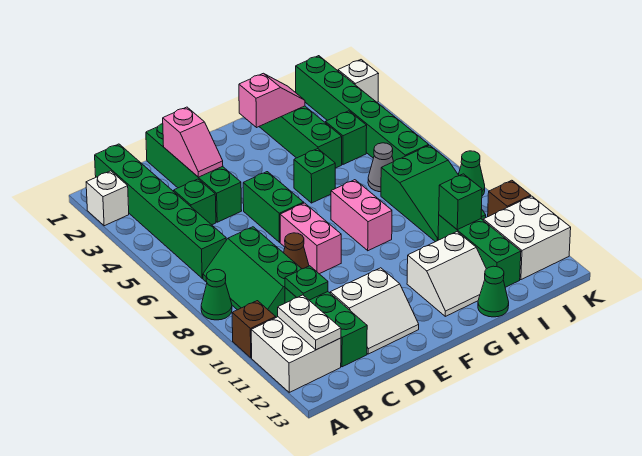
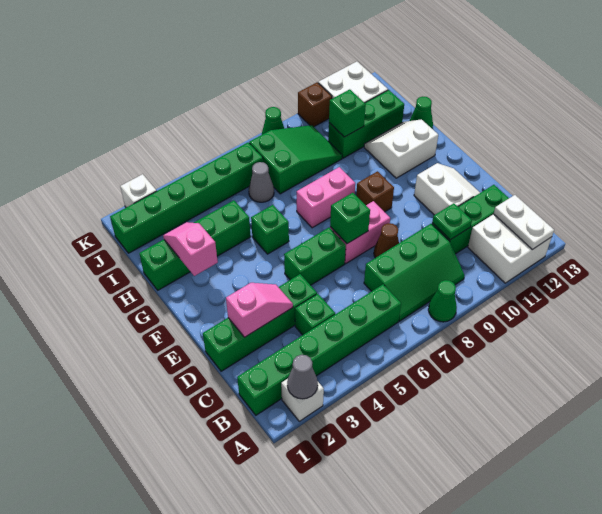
none -> grey cone A2 level 2
brown brick A10 level 1 -> brown brick F9 level 1
white plate B11:B12 level 2 -> white plate A12:B12 level 2
white slope G11:H12 level 1 top 11 -> white slope G11:H12 level 1 top G
green brick I4 level 1 -> green brick E7 level 2

